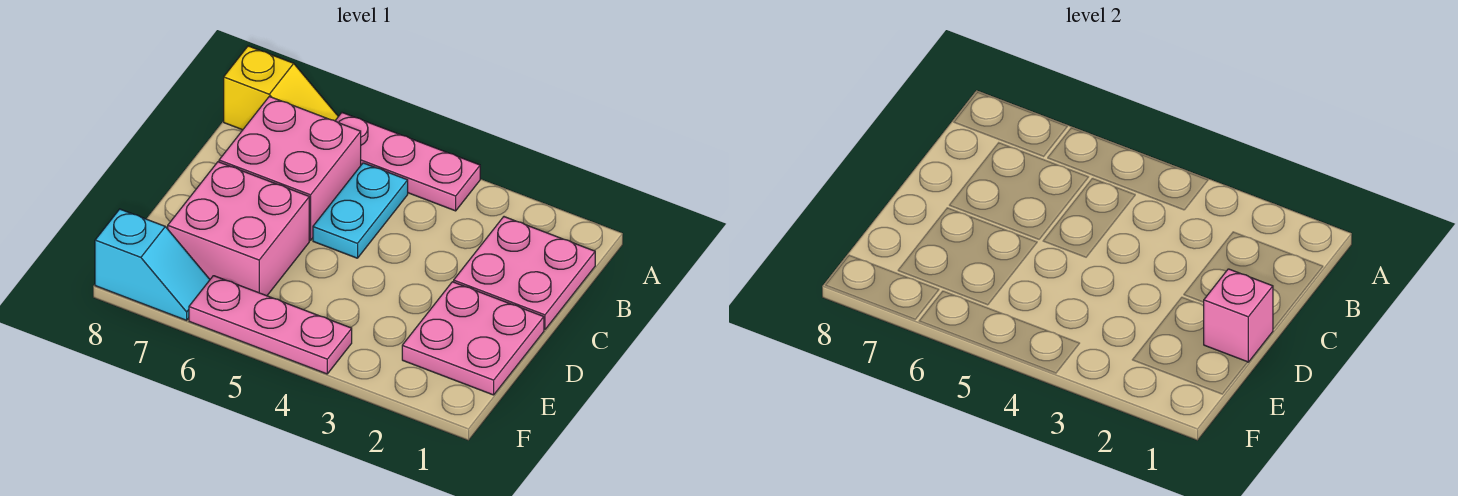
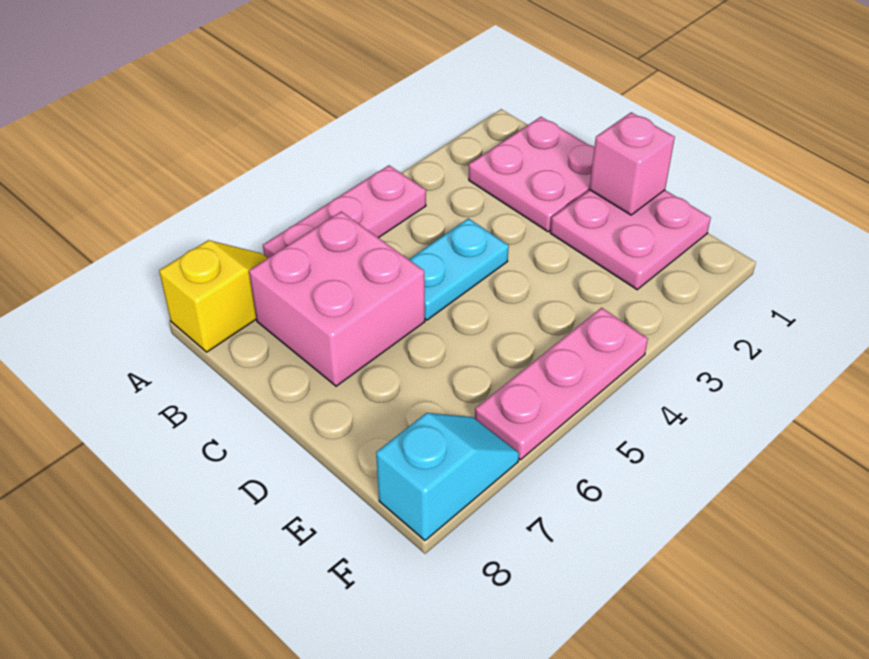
cyan plate B5:C5 level 1 -> cyan plate C4:C5 level 1
pink brick D6:E7 level 1 -> none

